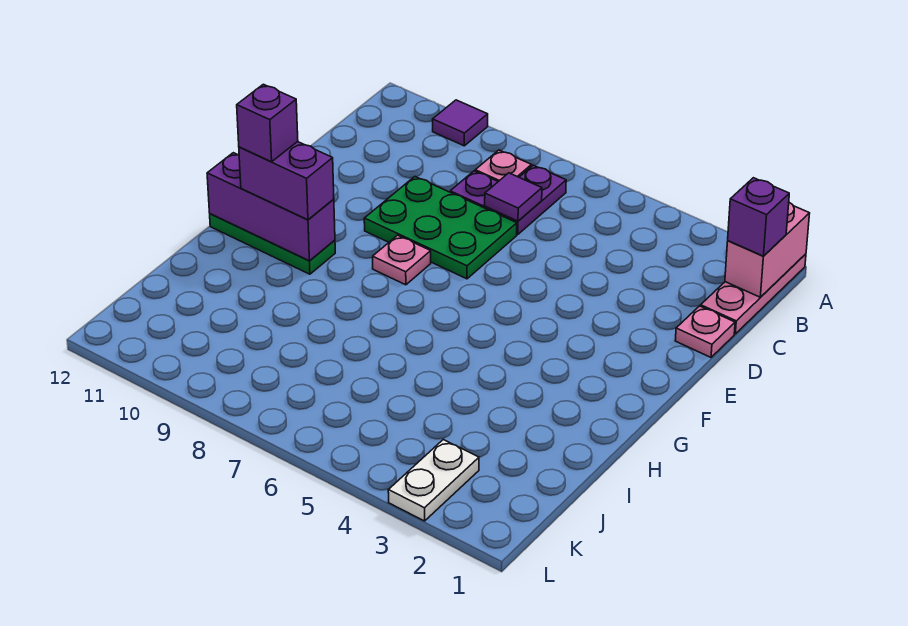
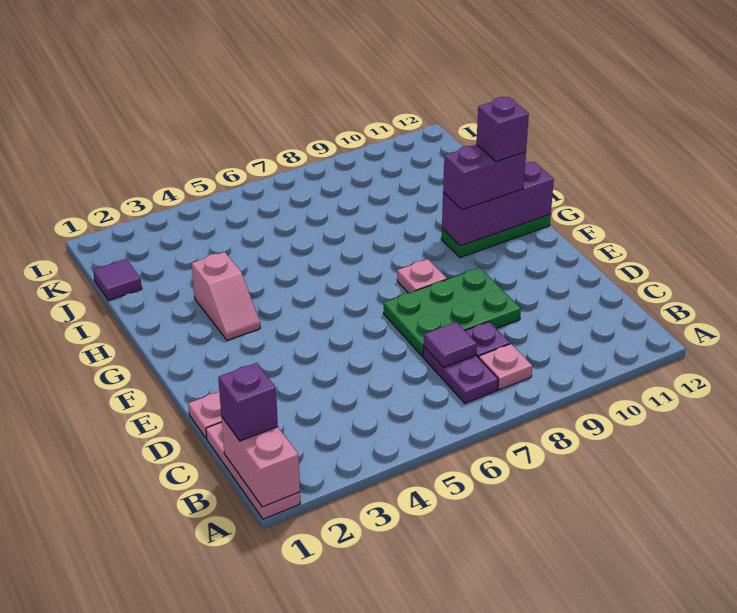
purple tile A10 level 1 -> purple tile J1 level 1
none -> pink slope G3:H3 level 1 top H
white plate K3:L3 level 1 -> none

